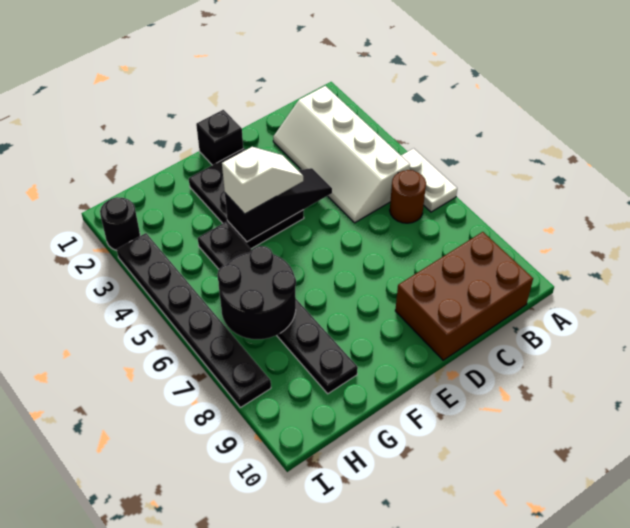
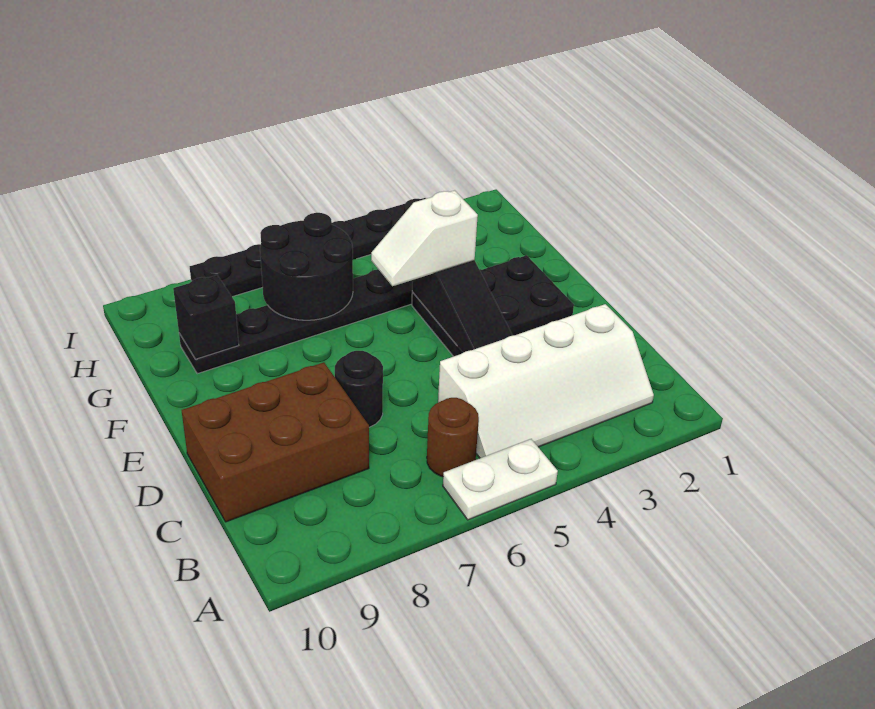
white slope B2:C5 level 1 top B -> white slope B2:C5 level 1 top C
brown brick B9:D10 level 1 -> brown brick C8:D10 level 1
black brick E1 level 1 -> black brick G9 level 2
white slope E4:F4 level 3 top F -> white slope F4:F5 level 3 top 4
black round brick I2 level 1 -> black round brick D7 level 1

